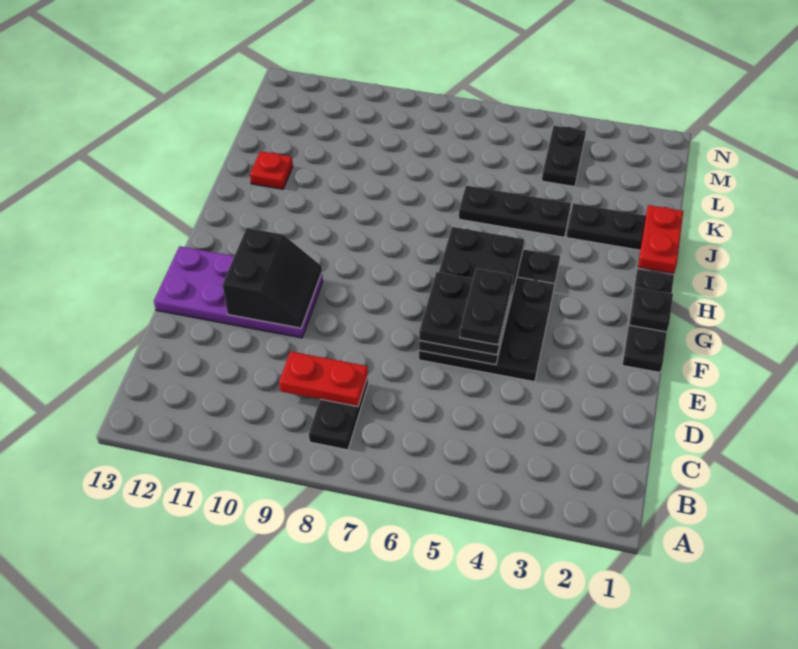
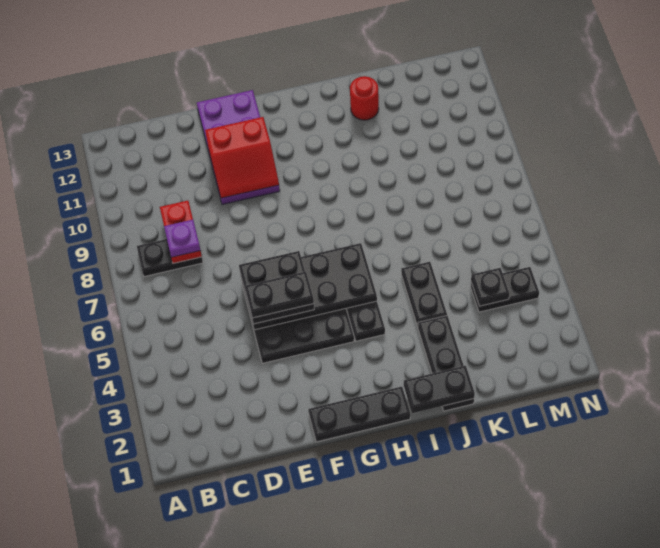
none -> purple plate C8 level 3
black slope E10:F11 level 2 top 11 -> red slope E10:F11 level 2 top 11
black plate G1 level 2 -> black plate L4 level 2
red plate I1:J1 level 2 -> black plate I1:J1 level 2
black plate J4:J6 level 1 -> black plate J4:J5 level 1
red plate J12 level 1 -> red round brick J12 level 1

